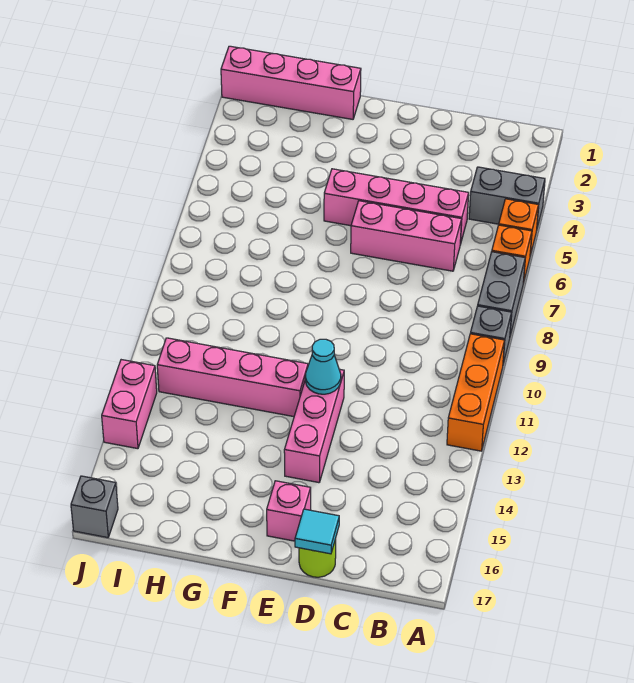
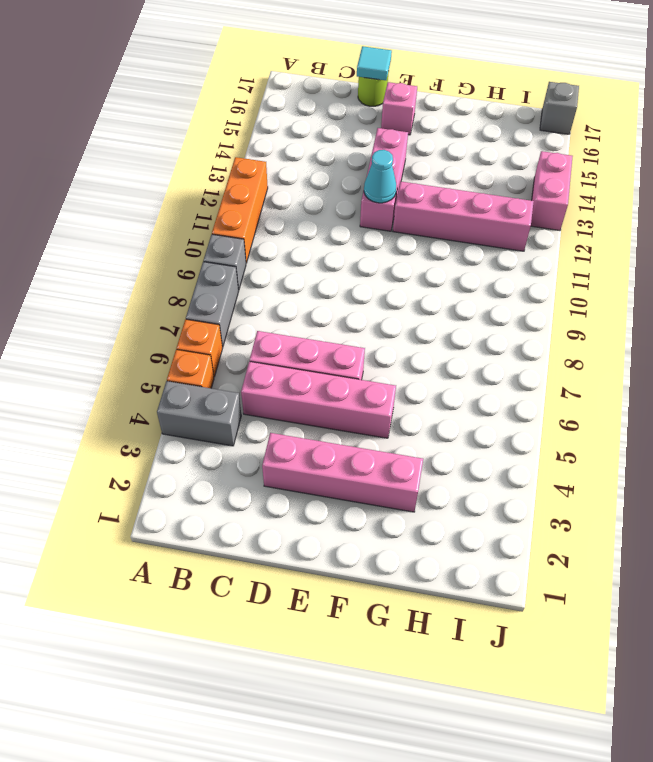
pink brick G1:J1 level 1 -> pink brick D3:G3 level 1

